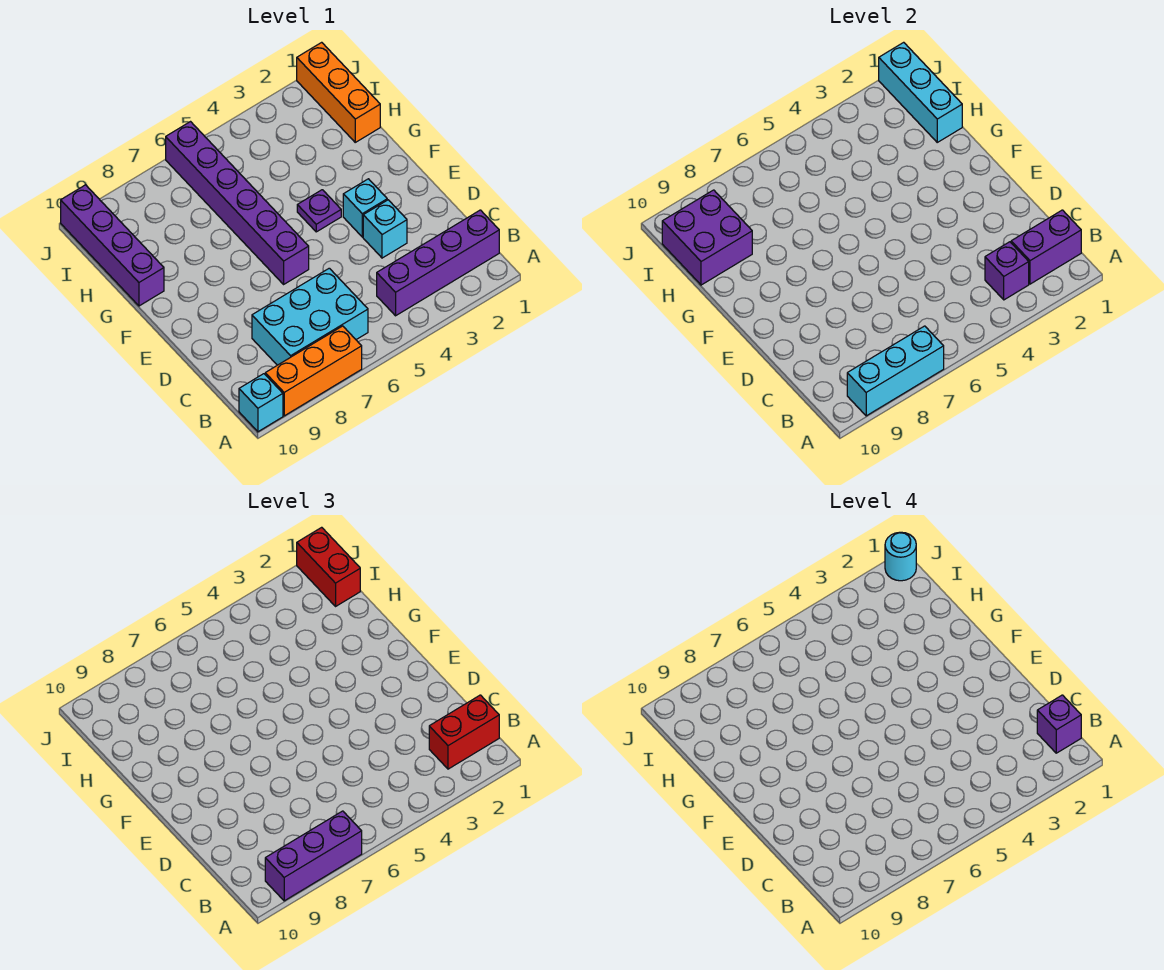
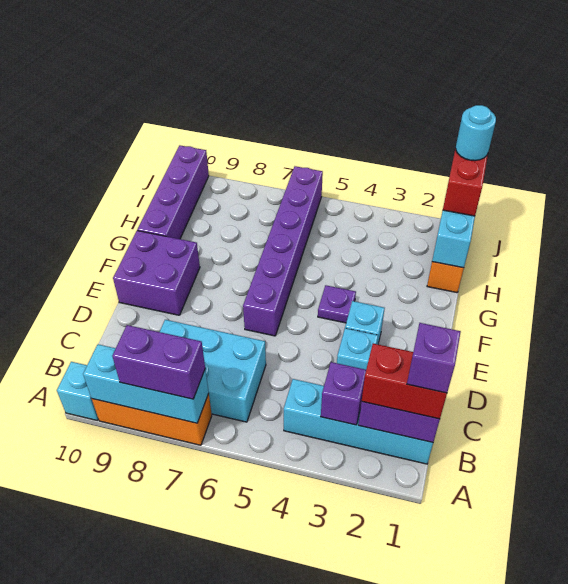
purple brick A7:A9 level 3 -> purple brick A7:A8 level 3
purple brick B1:B4 level 1 -> cyan brick B1:B4 level 1
purple brick H9:I10 level 2 -> purple brick E9:F10 level 1

